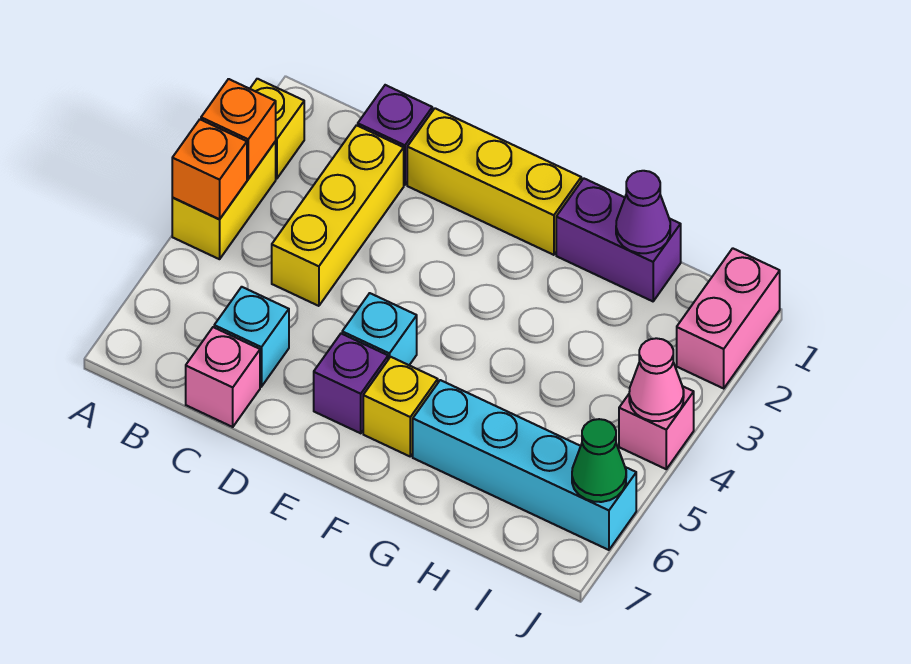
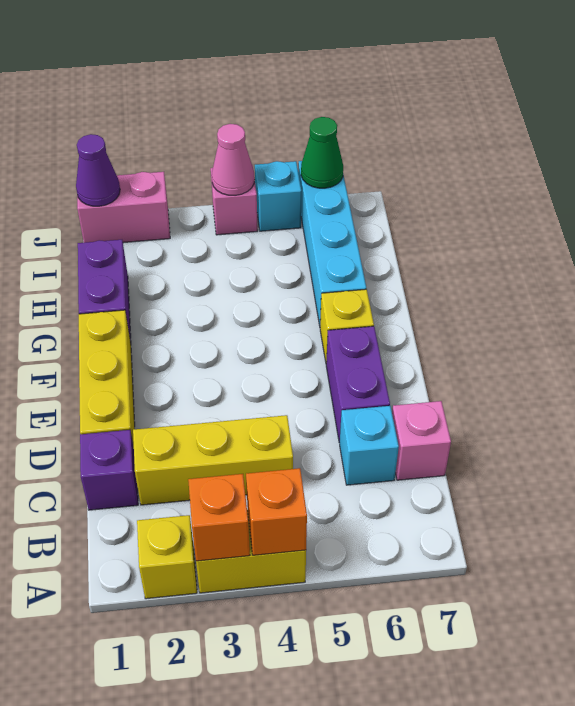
cyan brick E5 level 1 -> cyan brick J5 level 1
purple brick E6 level 1 -> purple brick D6:E6 level 1
purple cone H1 level 2 -> purple cone J1 level 2

